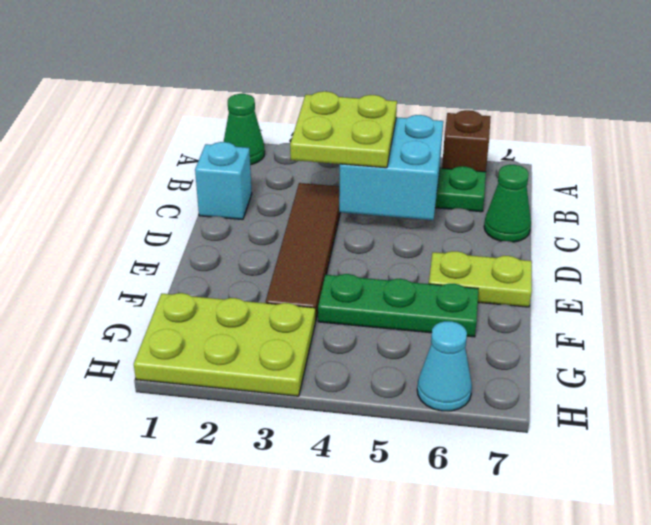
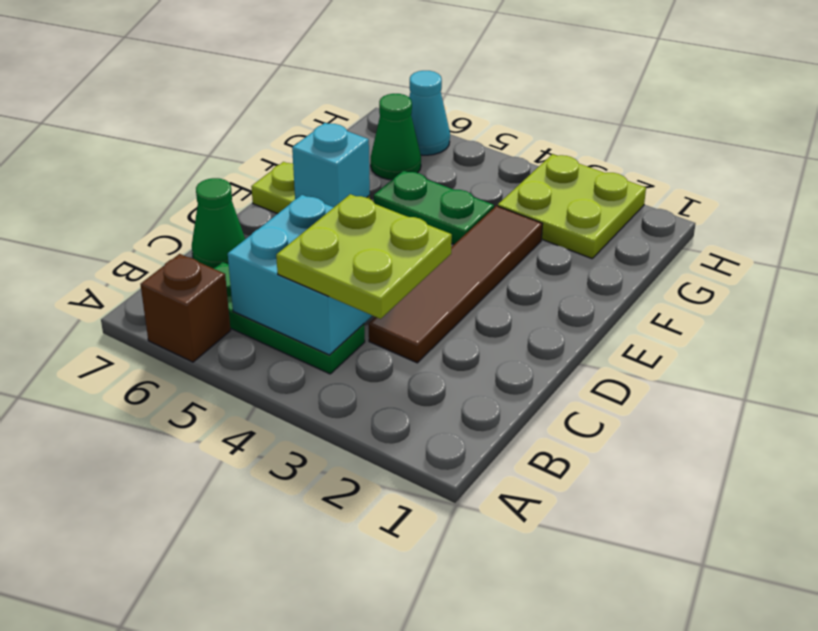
green cone A1 level 1 -> green cone G6 level 1
cyan brick C1 level 1 -> cyan brick E6 level 2
green plate F4:F6 level 1 -> green plate F4:F5 level 1
lime plate G1:H3 level 1 -> lime plate G2:H3 level 1

